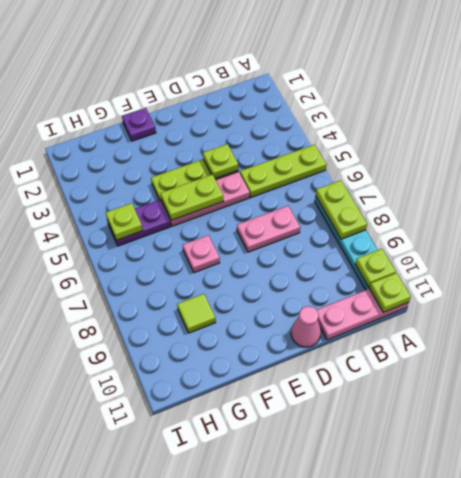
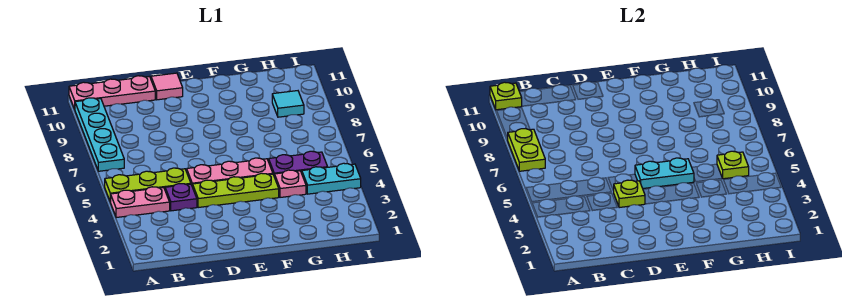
lime plate A10 level 2 -> none
pink plate C7:D7 level 1 -> pink plate A4:B4 level 1
pink cone D11 level 1 -> pink tile D11 level 1
lime plate E5:F5 level 2 -> cyan plate E5:F5 level 2
purple plate F1 level 1 -> purple plate C4 level 1
pink plate F7 level 1 -> pink plate G4 level 1
lime tile G9 level 1 -> none
none -> cyan plate H4:I4 level 1
none -> cyan tile H9 level 1

